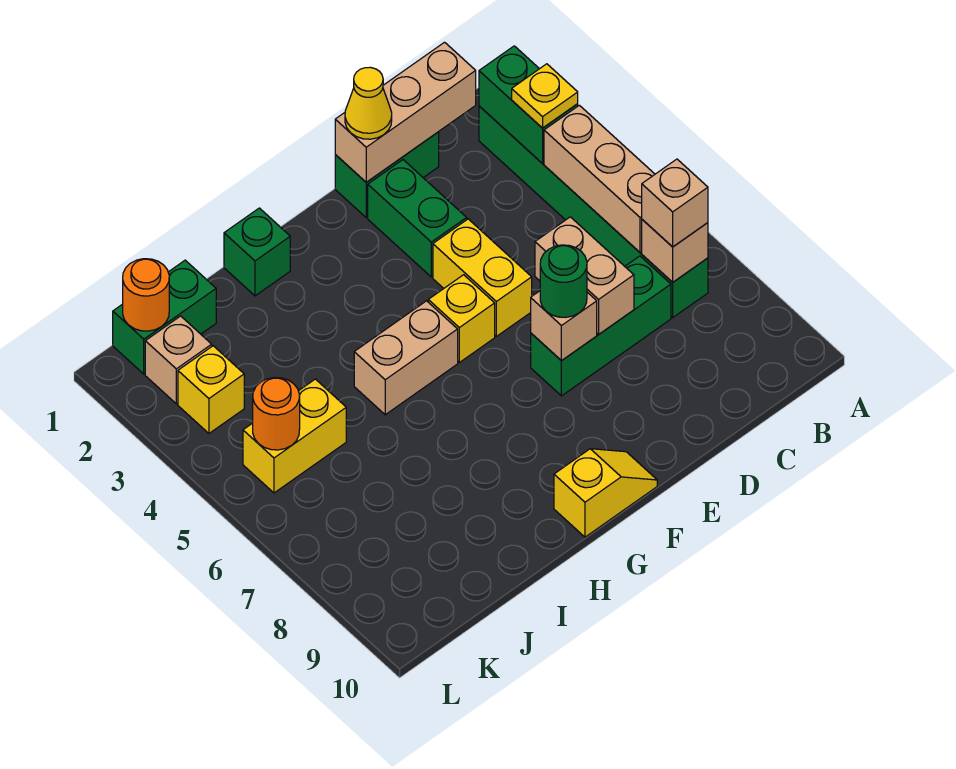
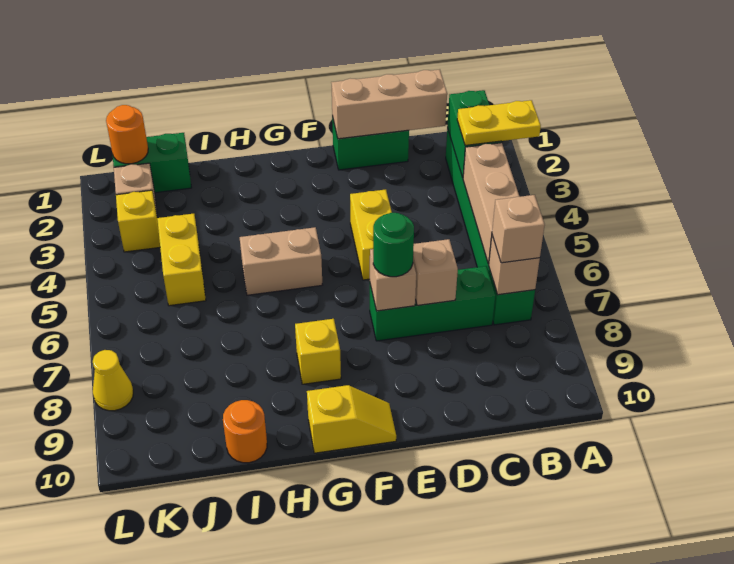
yellow plate B3 level 3 -> yellow plate A3:B3 level 3
tan brick D6:D7 level 2 -> tan brick D7 level 2
yellow cone E1 level 3 -> yellow cone L8 level 1
green brick E2:E3 level 1 -> none
yellow brick F5 level 1 -> yellow brick G8 level 1
green brick H1 level 1 -> none
yellow brick J5:K5 level 1 -> yellow brick J4:J5 level 1
orange round brick K5 level 2 -> orange round brick I10 level 1

